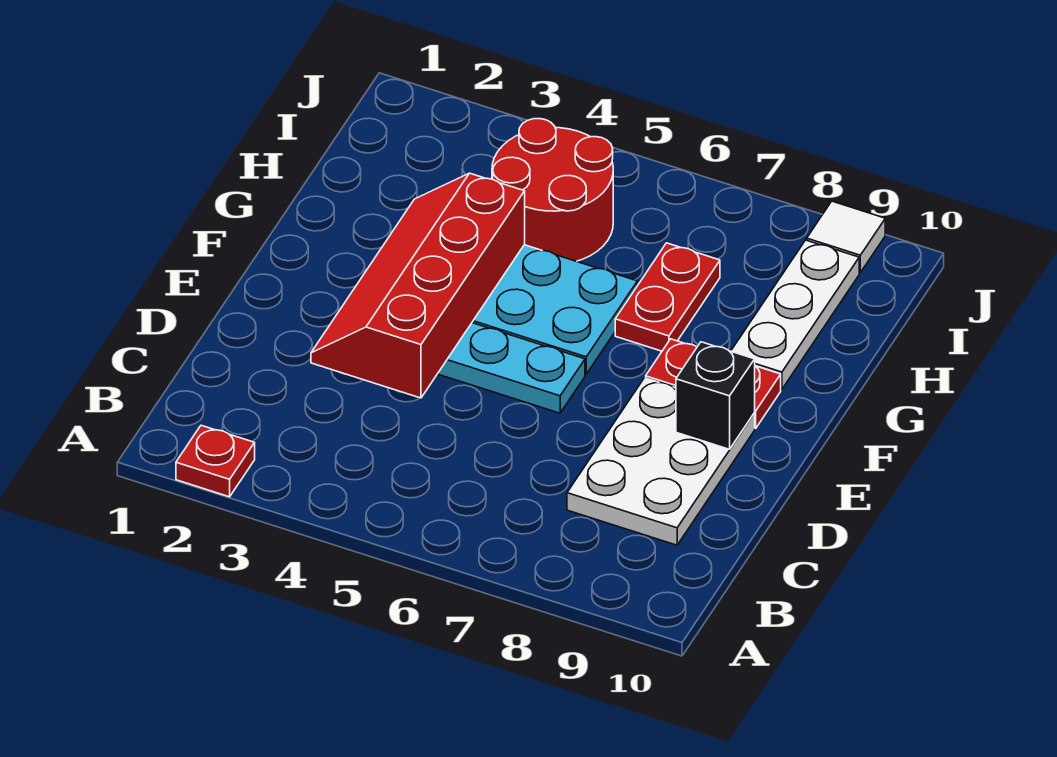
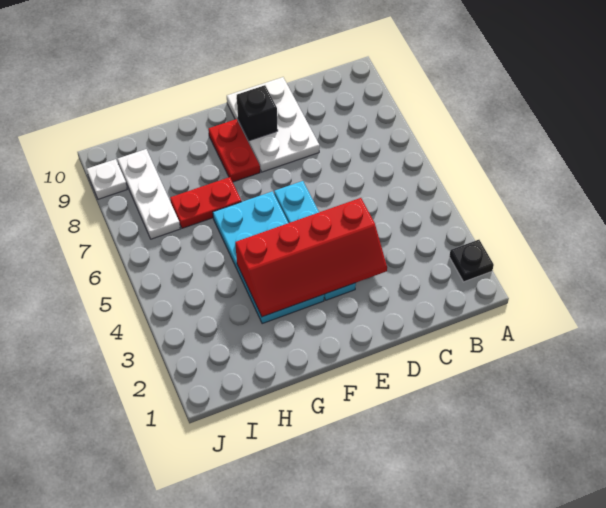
red plate A2 level 1 -> black plate A2 level 1
white plate C8:E9 level 1 -> white plate D8:E10 level 1
white plate G9:I9 level 1 -> white plate I7:I9 level 1
red round brick H4:I5 level 1 -> none
white tile J9 level 1 -> white plate J9 level 1

